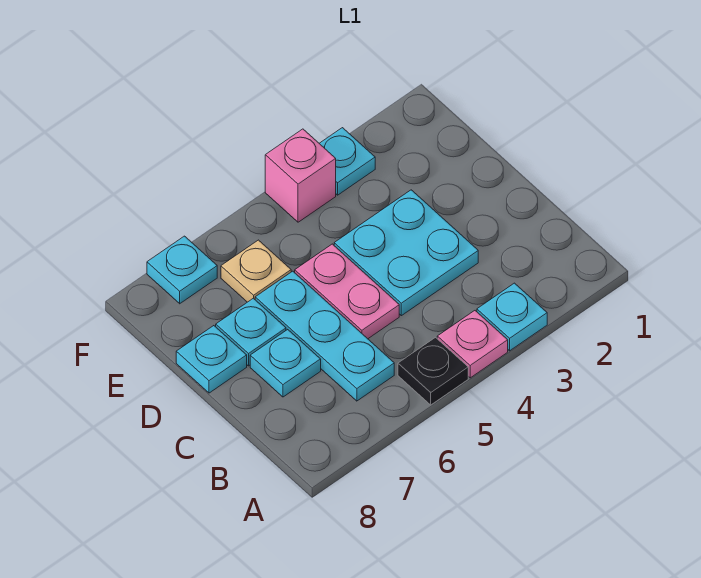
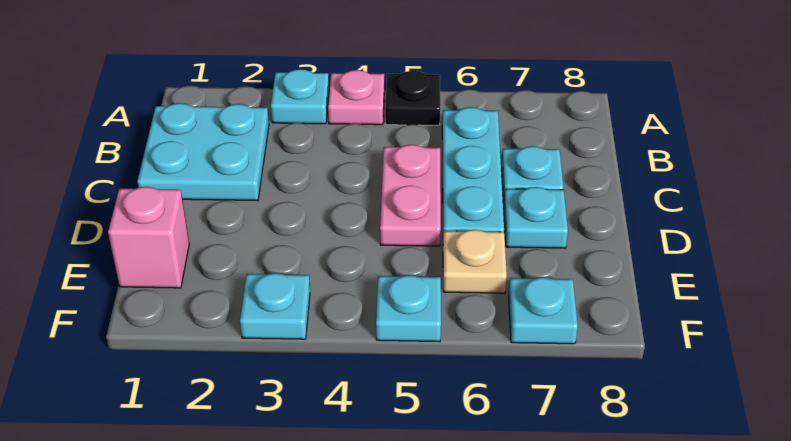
cyan plate C3:D4 level 1 -> cyan plate B1:C2 level 1
cyan plate D8 level 1 -> cyan plate F5 level 1
pink brick F4 level 1 -> pink brick E1 level 1

